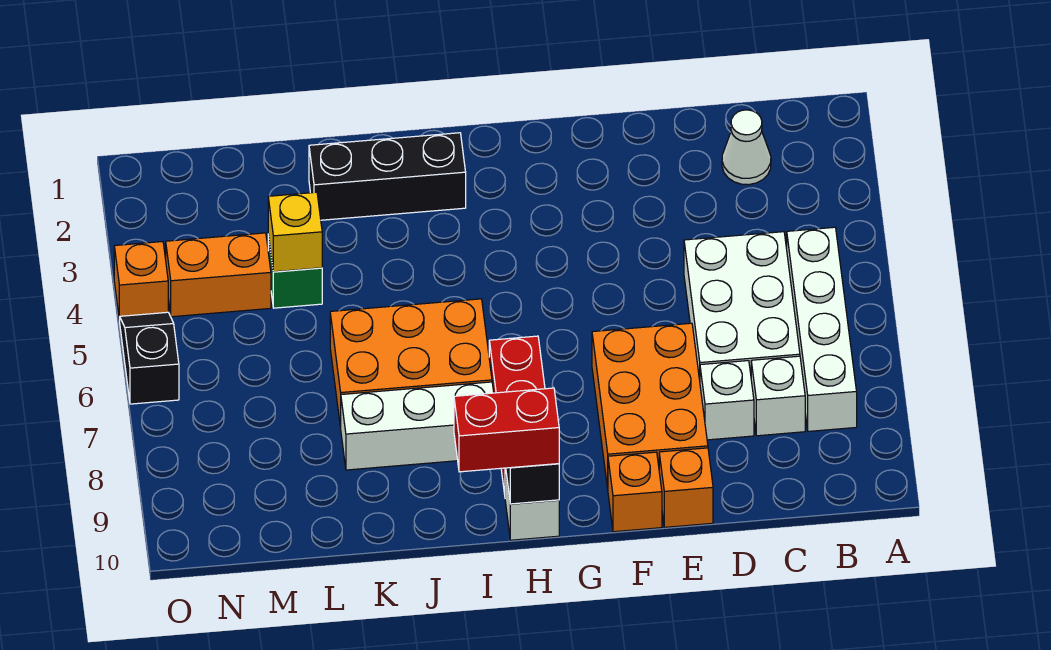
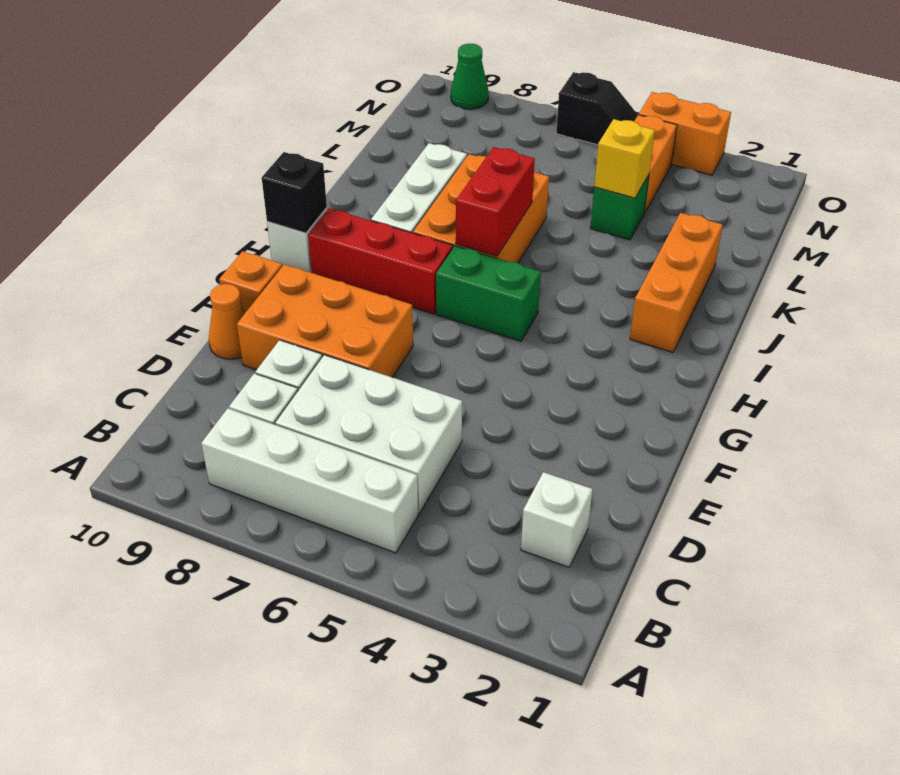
white cone C2 level 1 -> white brick C2 level 1
orange brick E10 level 1 -> orange cone E10 level 1
none -> green brick H5:H6 level 1
red brick H10:I10 level 3 -> red brick I6:J6 level 2
black brick I2:K2 level 1 -> orange brick I2:K2 level 1
orange brick O4 level 1 -> orange brick O3:O4 level 1
none -> green cone O9 level 1

